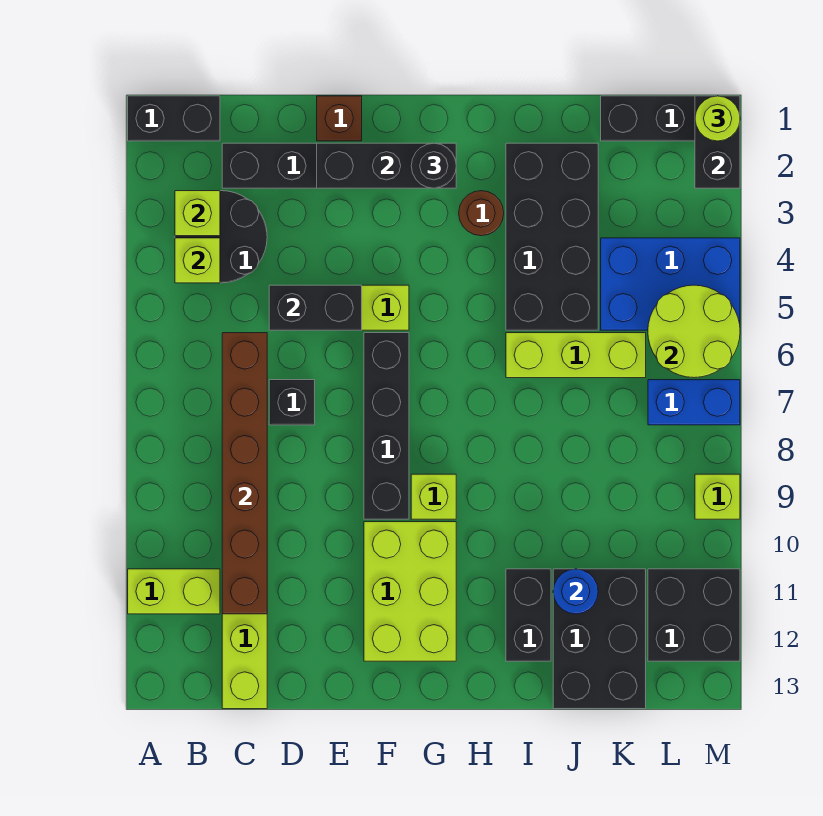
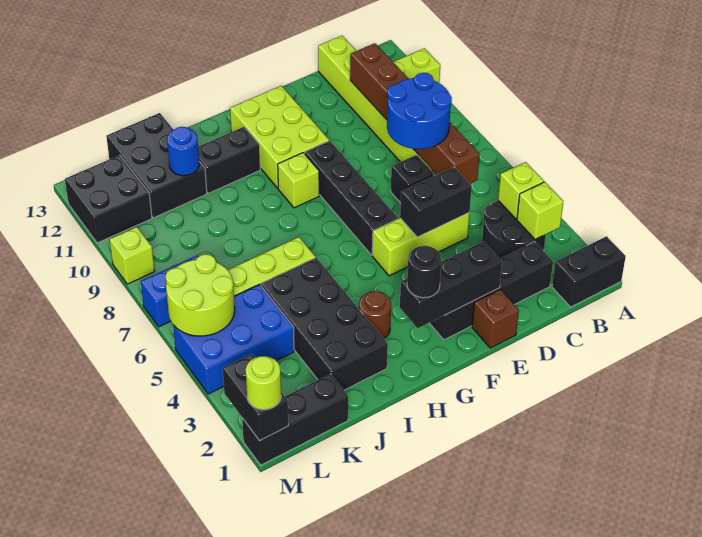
none -> blue round brick C7:D8 level 3
black brick I11:I12 level 1 -> black brick H11:I11 level 1

